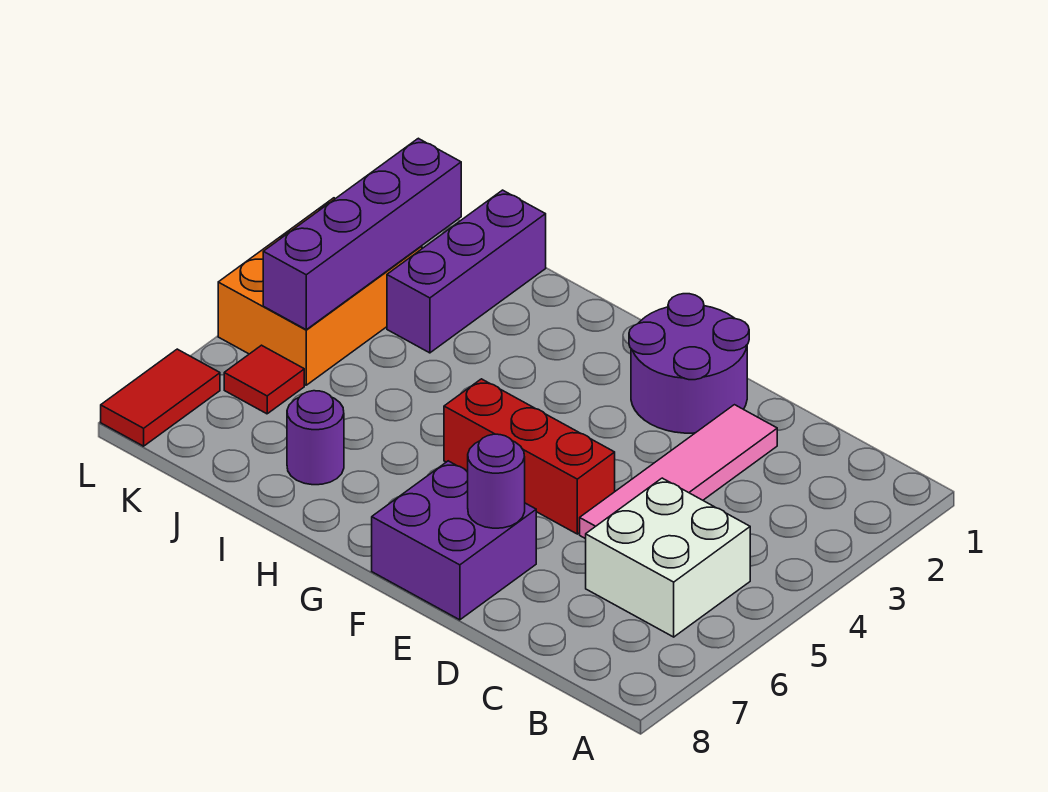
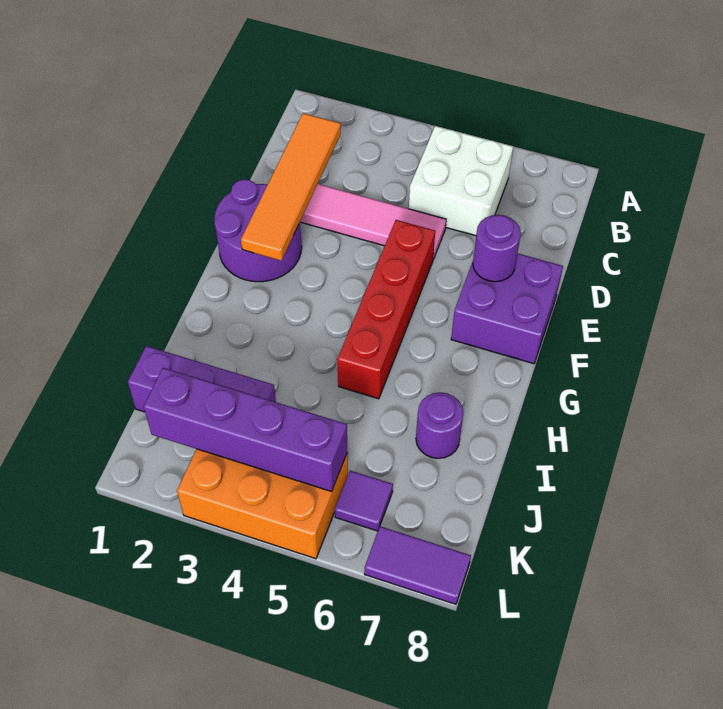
none -> orange tile C2:F2 level 2
red brick E5:G5 level 1 -> red brick E5:H5 level 1
red tile K6 level 1 -> purple tile K6 level 1
red tile L7:L8 level 1 -> purple tile L7:L8 level 1

